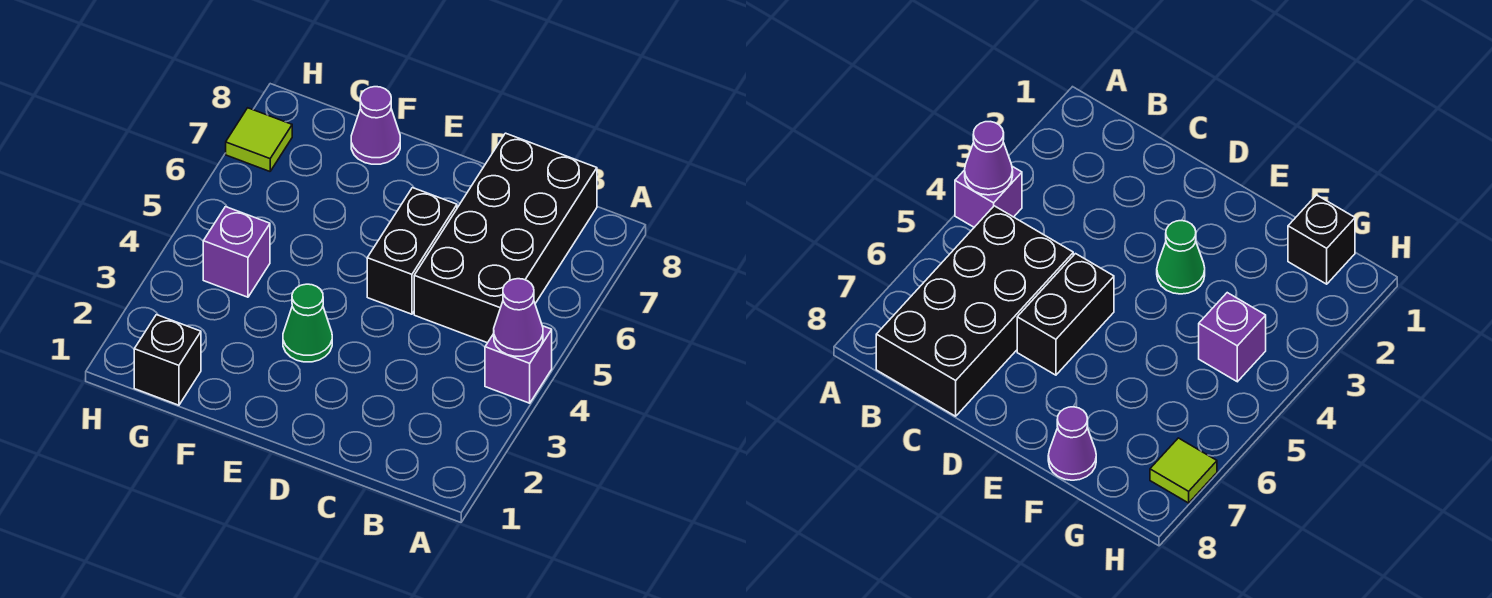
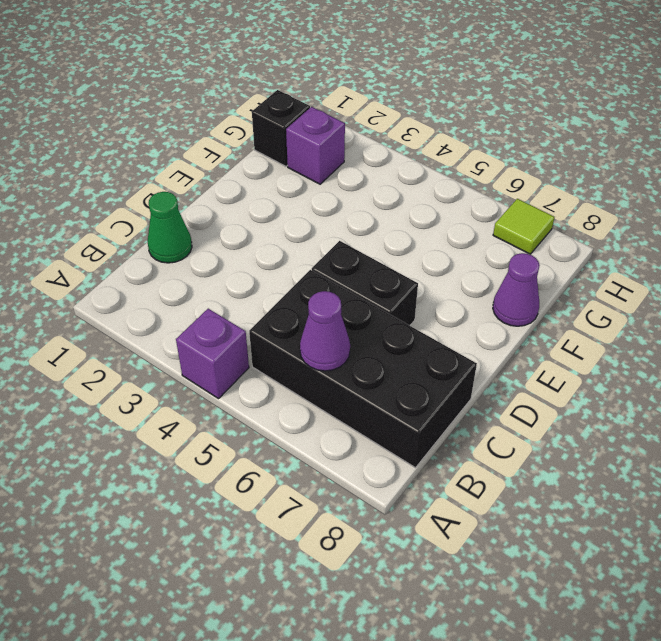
purple cone A4 level 2 -> purple cone B6 level 2
green cone E3 level 1 -> green cone C1 level 1
purple brick G4 level 1 -> purple brick G2 level 1

